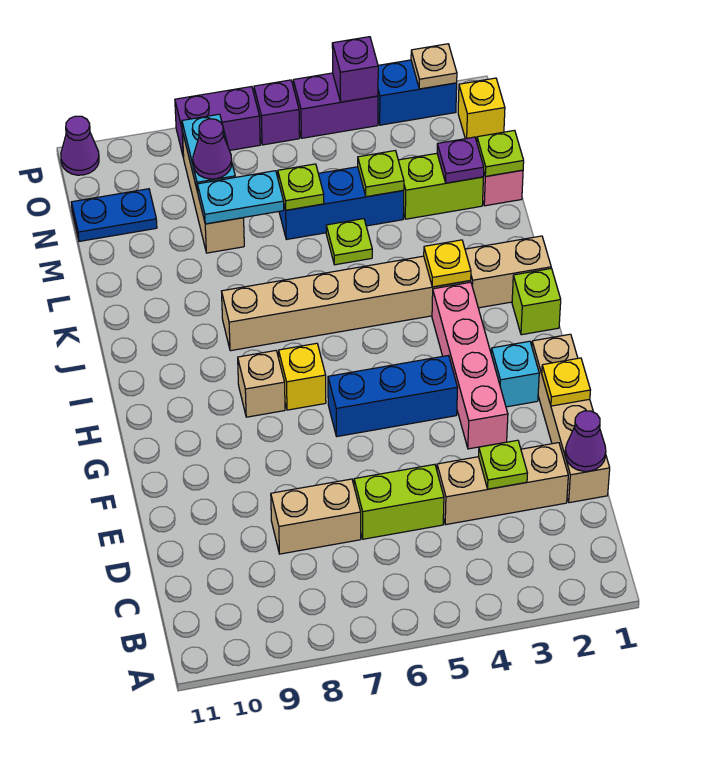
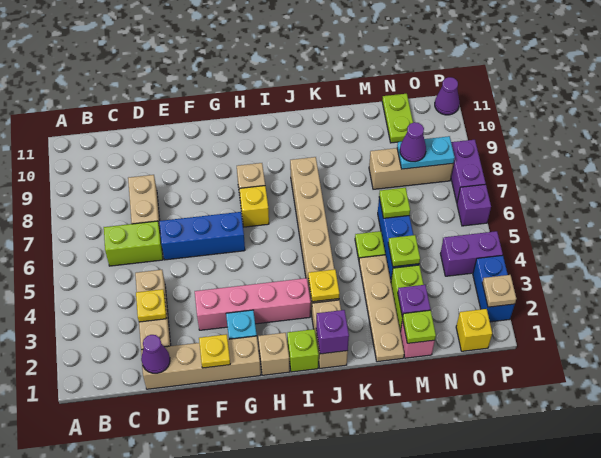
lime plate D3 level 2 -> yellow plate D3 level 2
lime brick D5:D6 level 1 -> lime brick C6:D6 level 1
blue brick G4:G6 level 1 -> blue brick E6:G6 level 1
none -> tan brick H1 level 1
none -> tan plate L1:L4 level 1
cyan plate M7:M8 level 2 -> none
blue plate N10:N11 level 1 -> lime plate N10:N11 level 1
purple brick P4:P5 level 1 -> purple brick O4:P4 level 1
purple brick P4 level 2 -> purple brick J1 level 2

